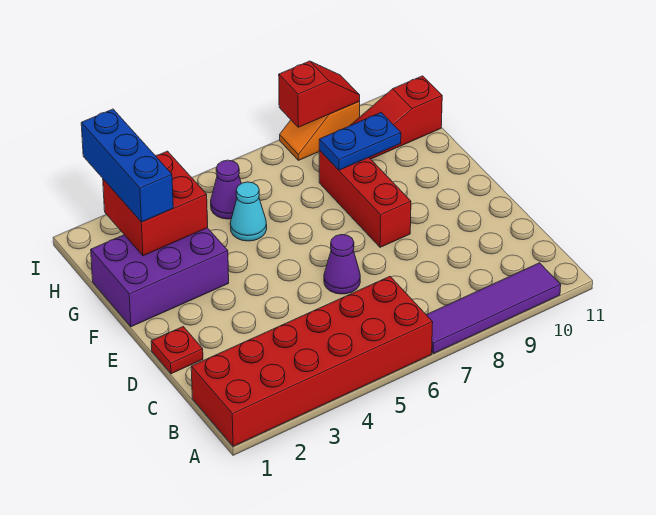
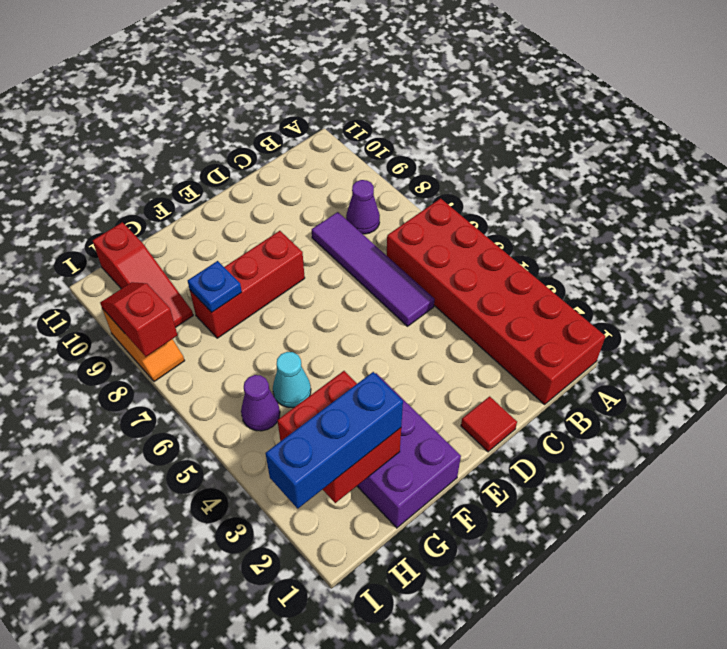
purple tile A7:A10 level 1 -> purple tile C5:C8 level 1
red plate D1 level 1 -> red tile D1 level 1
purple cone D6 level 1 -> purple cone B8 level 1
blue plate G8:G9 level 2 -> blue plate G8 level 2

